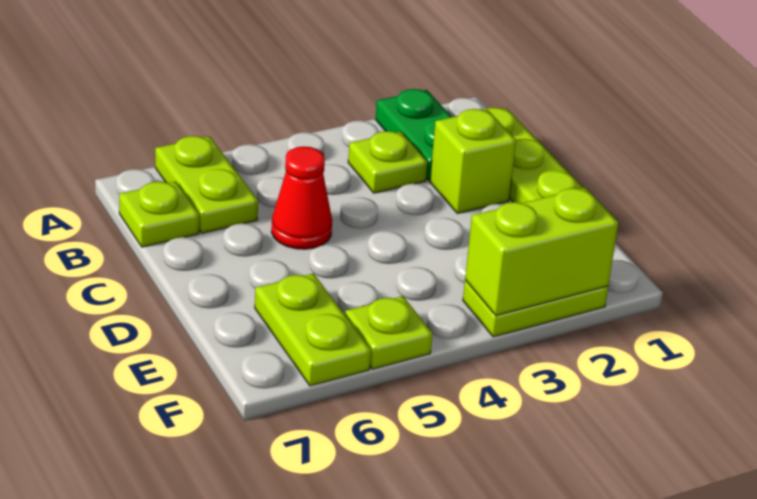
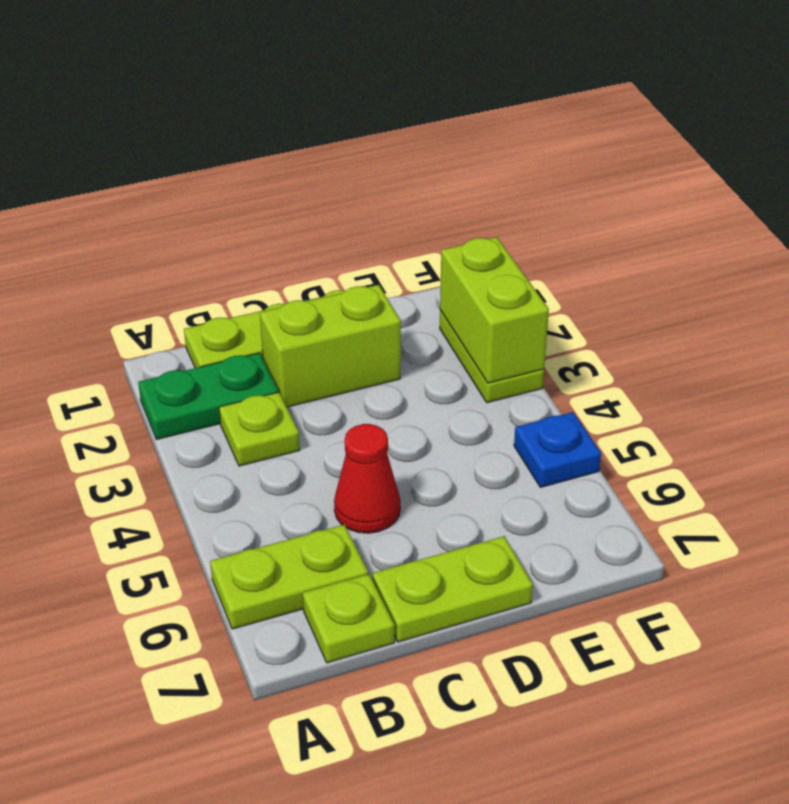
lime brick C2 level 1 -> lime brick C2:D2 level 1
lime plate E6:F6 level 1 -> lime plate C7:D7 level 1
lime plate F5 level 1 -> blue plate F5 level 1

